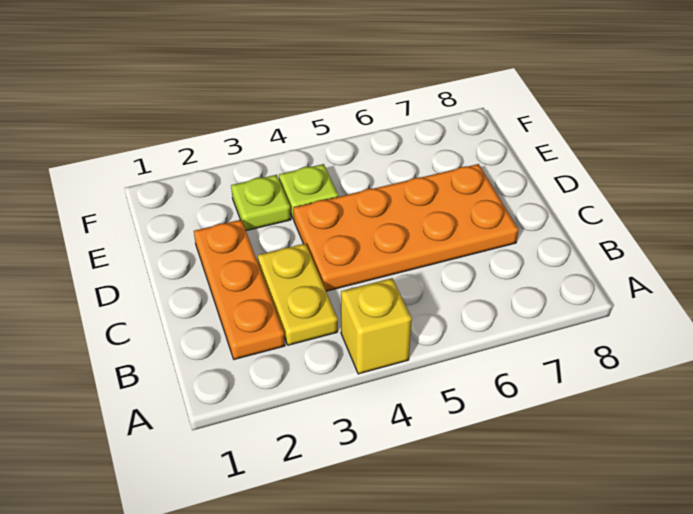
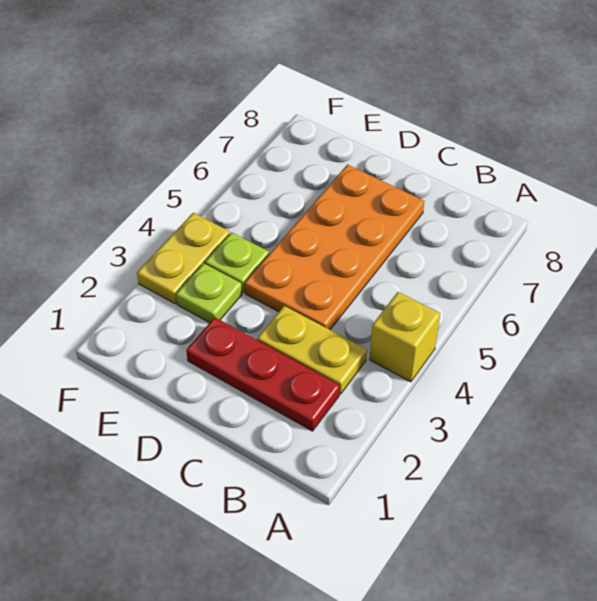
orange plate B2:D2 level 1 -> red plate B2:D2 level 1
none -> yellow plate F3:F4 level 1

